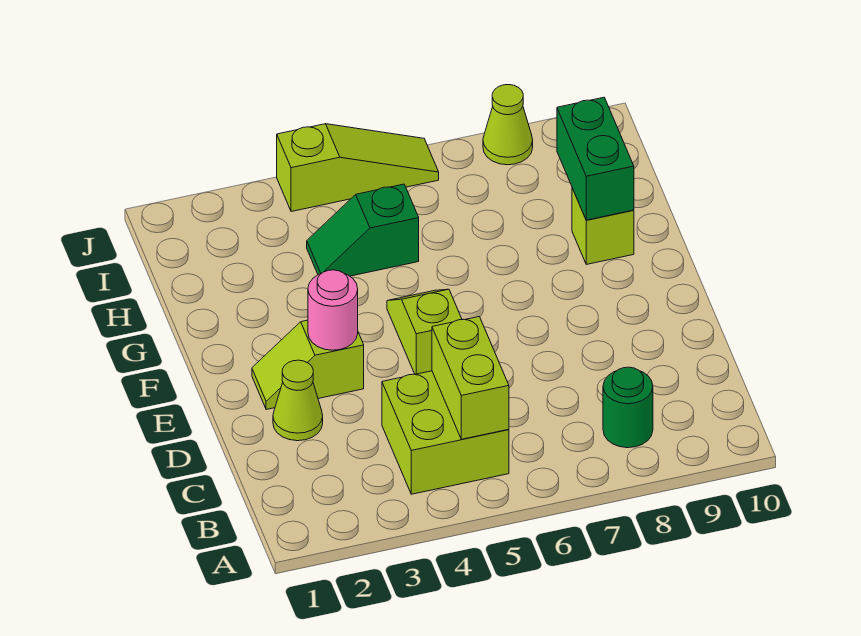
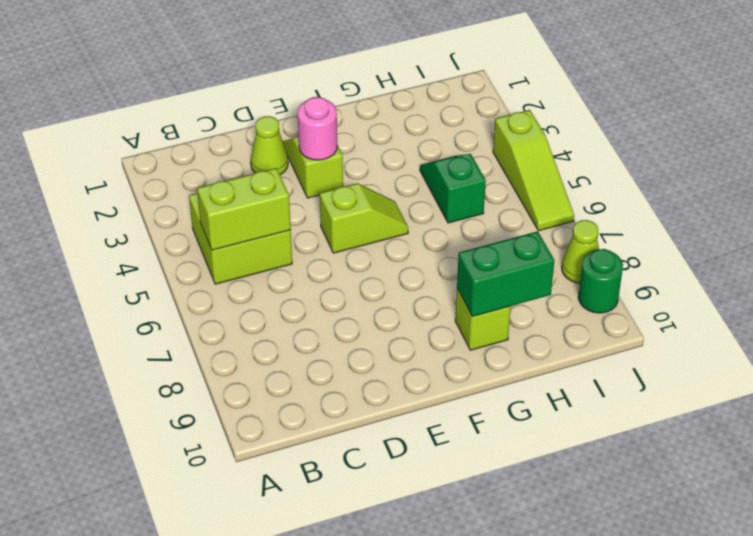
green round brick B8 level 1 -> green round brick J9 level 1

